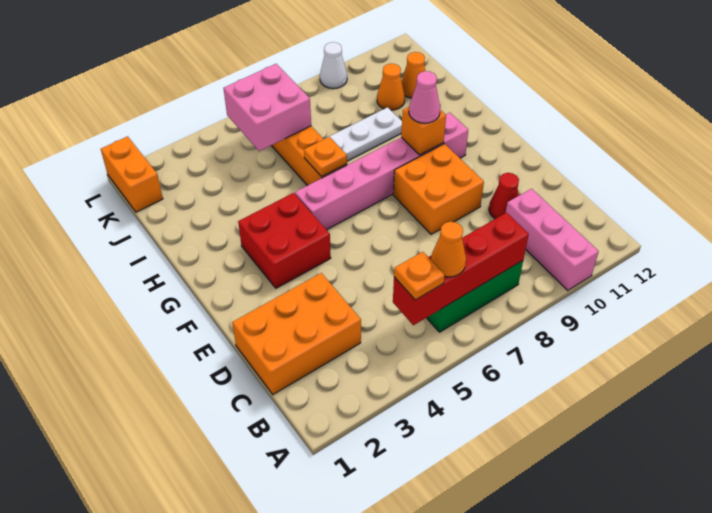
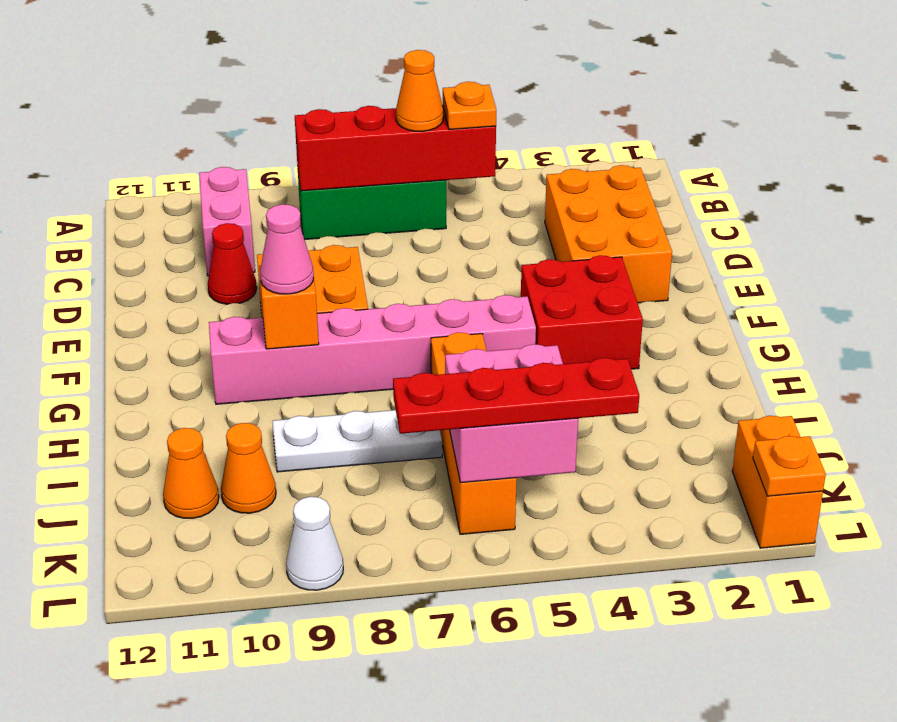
pink brick A10:C10 level 1 -> pink brick B10:C10 level 1
orange brick C1:D3 level 1 -> orange brick C2:E3 level 1
orange plate H6 level 2 -> orange plate L1 level 2
none -> red plate K4:K7 level 3

